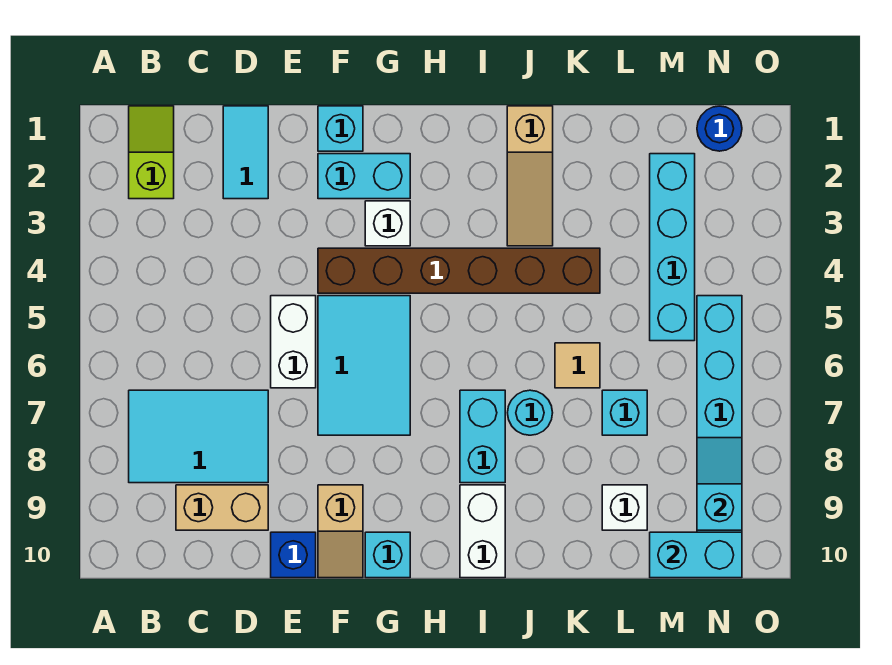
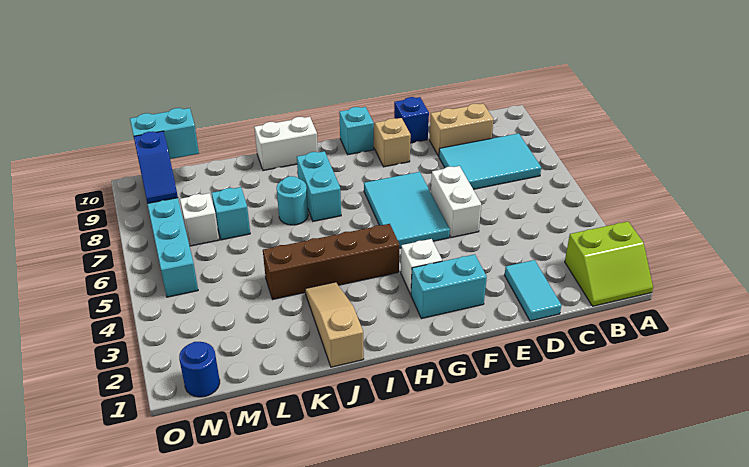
lime slope B1:B2 level 1 top 2 -> lime slope A1:B2 level 1 top 2
cyan brick F1 level 1 -> none
brown brick F4:K4 level 1 -> brown brick H4:K4 level 1
white brick I9:I10 level 1 -> white brick I10:J10 level 1
tan tile K6 level 1 -> none
white brick L9 level 1 -> white brick M7 level 1
cyan brick M2:M5 level 1 -> none
cyan slope N8:N9 level 2 top 9 -> blue slope N8:N9 level 2 top 9

